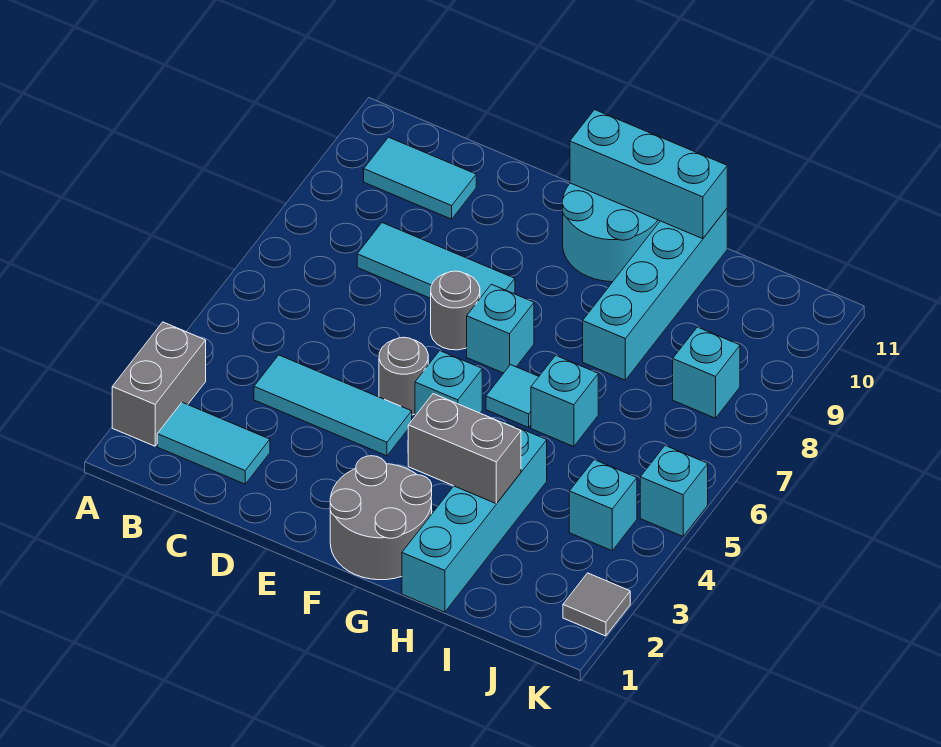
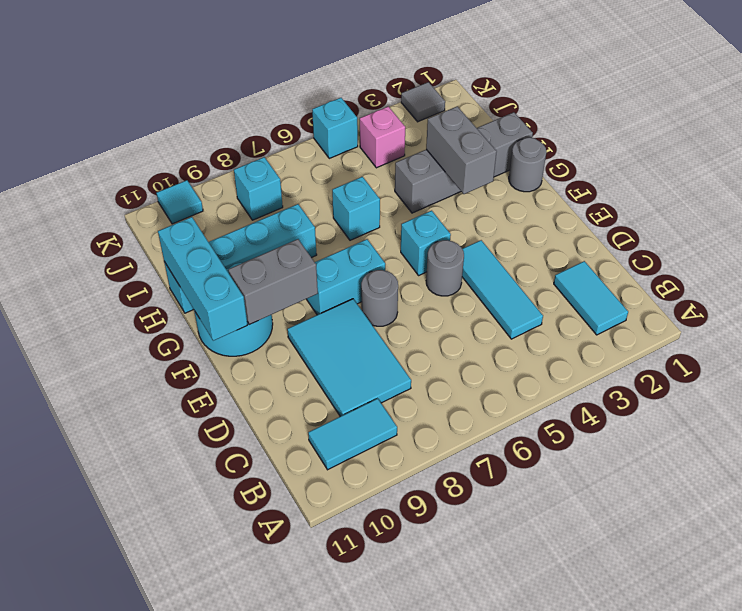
grey brick A2:A3 level 1 -> grey brick F9:F10 level 2
cyan tile B10:C10 level 1 -> cyan tile B9:B10 level 1
cyan tile C8:E8 level 1 -> cyan tile C8:E9 level 1
grey round brick F1:G2 level 1 -> grey round brick G1 level 1
cyan brick F7 level 1 -> cyan brick F7:F8 level 1
cyan tile G6 level 1 -> cyan tile K10 level 1
cyan brick H1:H4 level 1 -> grey brick H1:H4 level 1
cyan brick J4 level 1 -> pink brick J4 level 1

